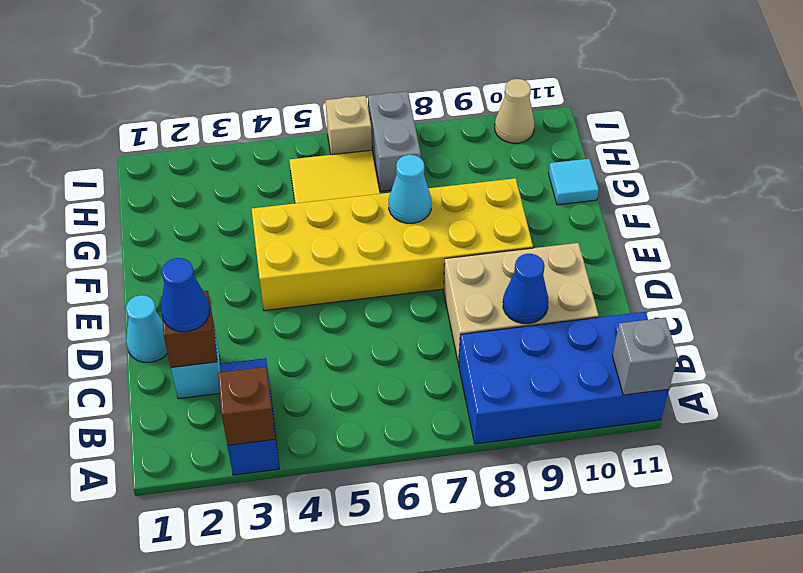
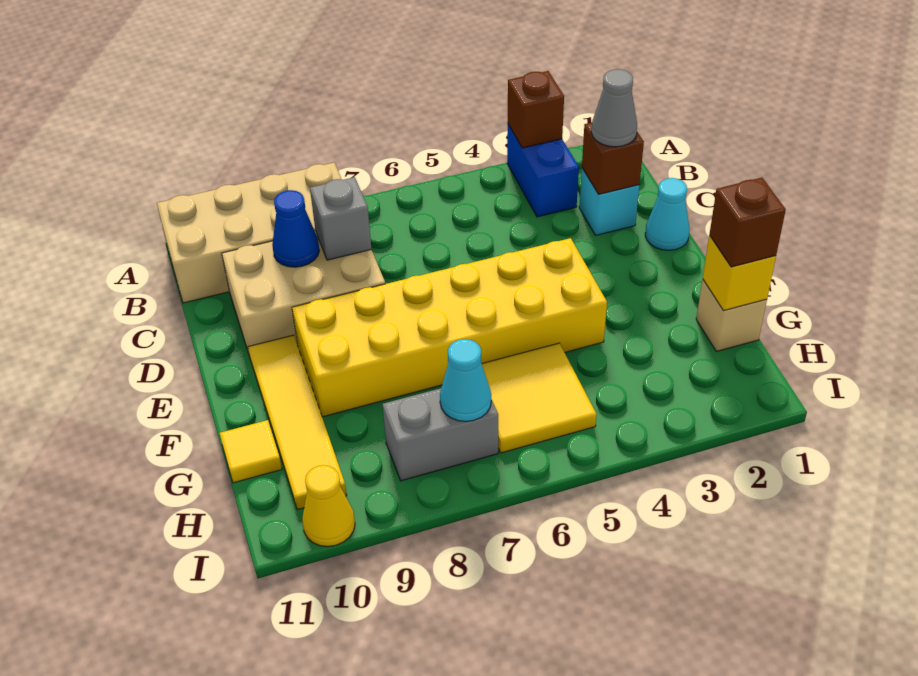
blue brick A8:B11 level 1 -> tan brick A8:B11 level 1
grey brick A11 level 2 -> grey brick C8 level 2
blue cone C2 level 3 -> grey cone C2 level 3
none -> yellow tile E10:H10 level 1
cyan cone F7 level 2 -> cyan cone H7 level 2
none -> yellow brick G1 level 2
none -> brown brick G1 level 3
cyan tile G11 level 1 -> yellow tile G11 level 1
grey brick H7:I7 level 1 -> grey brick H7:H8 level 1
tan brick I6 level 1 -> tan brick G1 level 1
tan cone I10 level 1 -> yellow cone I10 level 1

